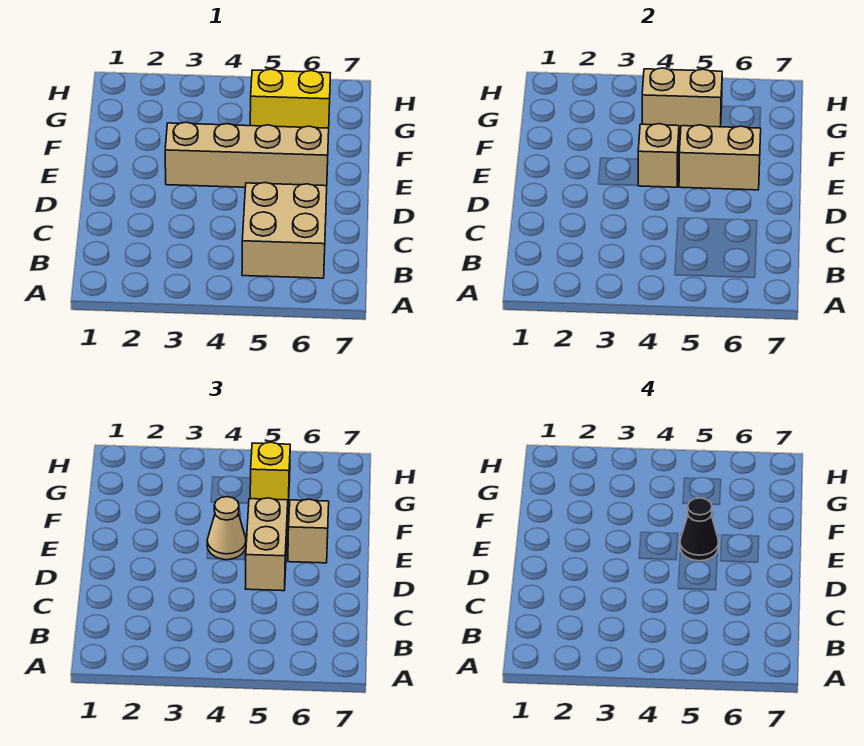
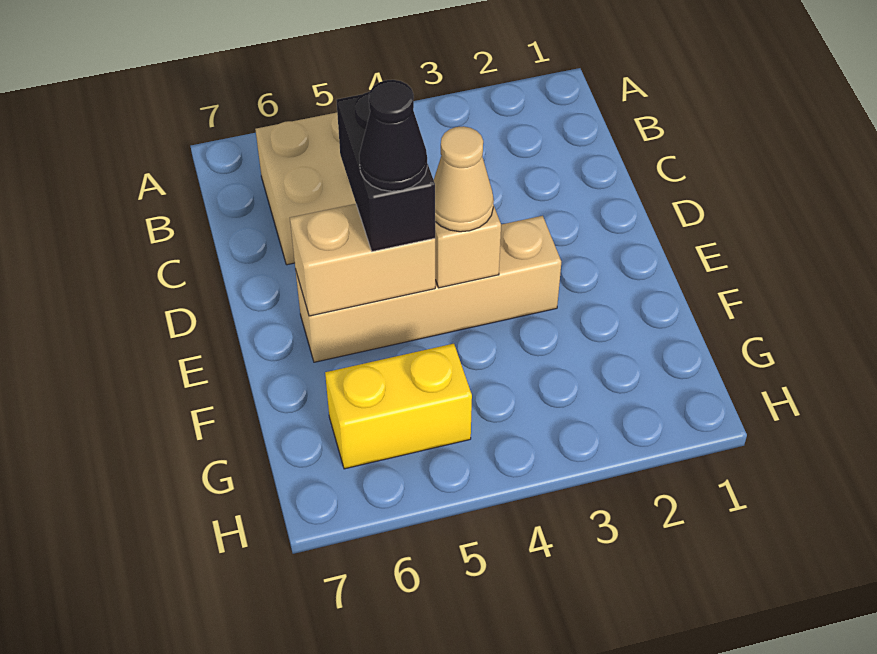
tan brick D5:E5 level 3 -> black brick D5:E5 level 3
tan brick E6 level 3 -> none
tan brick G4:G5 level 2 -> none
yellow brick G5 level 3 -> none

